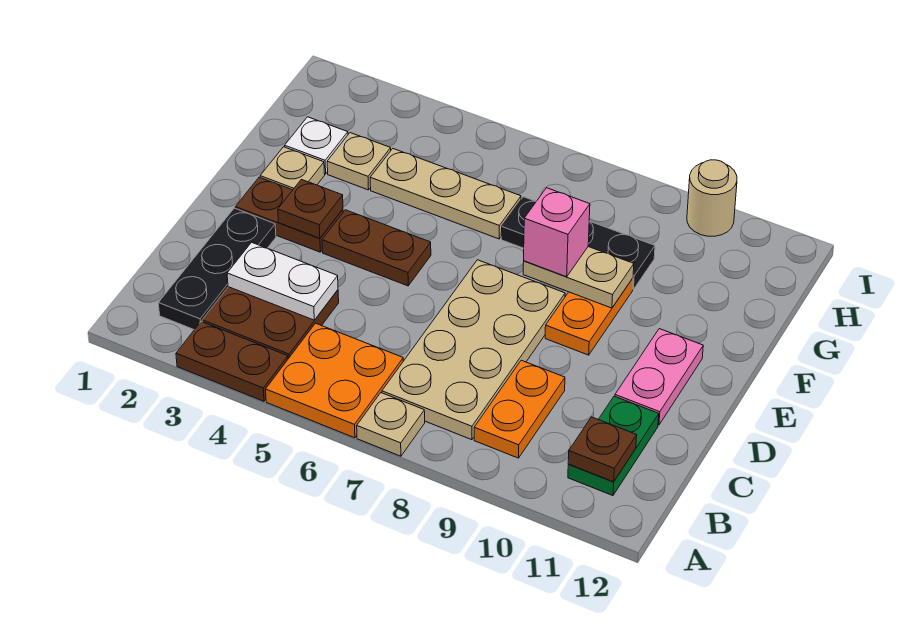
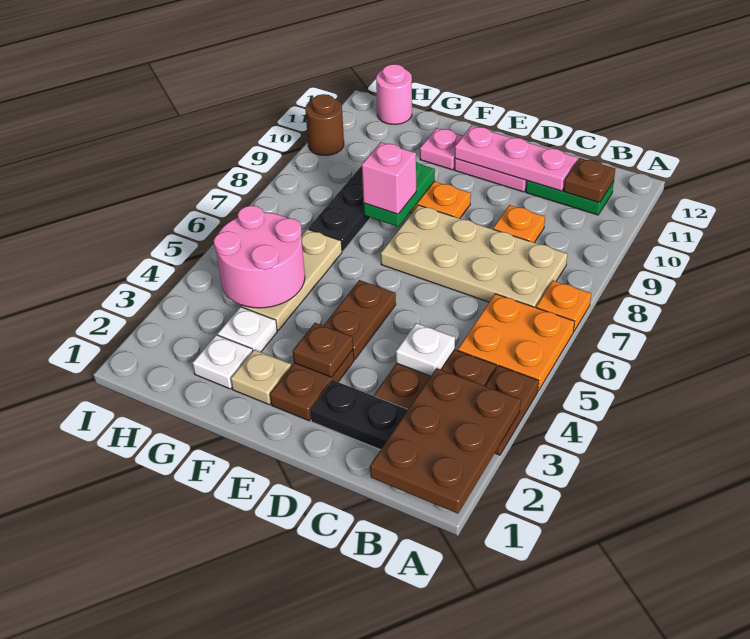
none -> brown plate A1:B3 level 2
tan plate A7 level 1 -> orange plate A7 level 1
orange plate B9:C9 level 1 -> orange plate C9 level 1
white plate C3:C4 level 2 -> white plate C4 level 2
none -> pink plate C11:E11 level 2
tan plate F8:F9 level 2 -> green plate F8:F9 level 2
none -> pink plate F11 level 1
tan plate G3 level 1 -> white plate G3 level 1
none -> pink round brick G4:H5 level 2
none -> pink round brick H12 level 1
tan round brick I10 level 1 -> brown round brick I10 level 1

